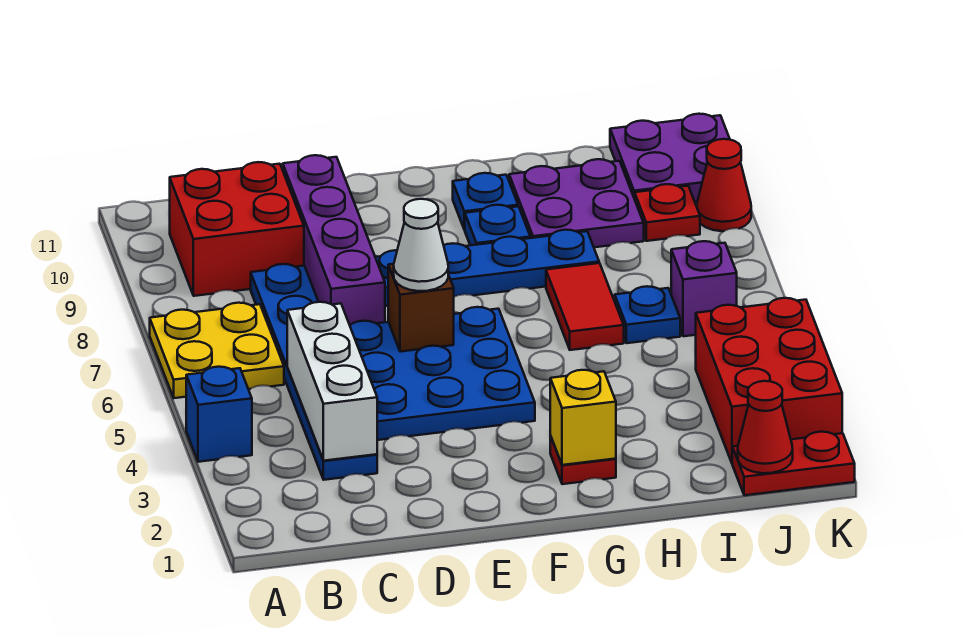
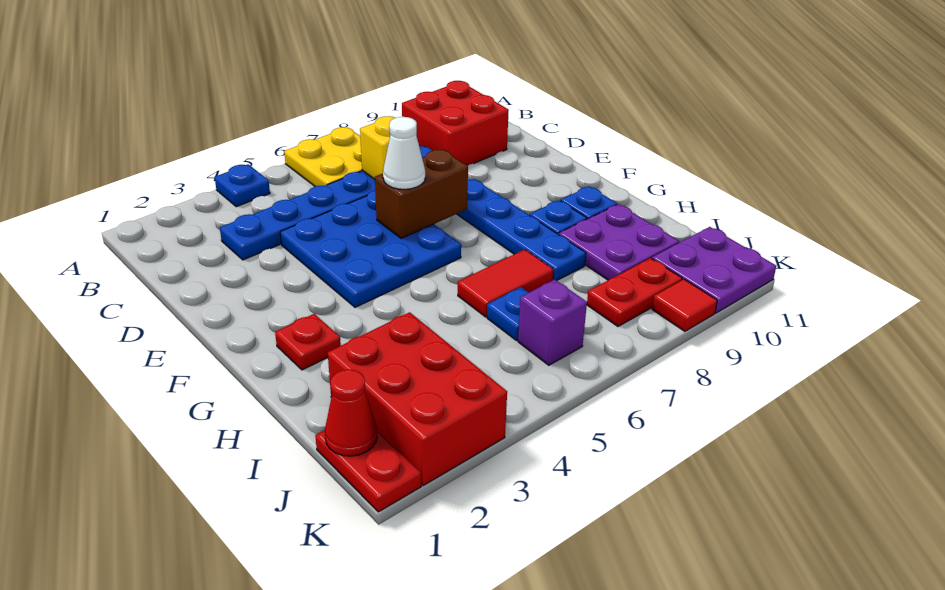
blue brick A4 level 1 -> blue plate A4 level 1
white brick C3:C5 level 2 -> none
purple brick D7:D10 level 1 -> none
brown brick E6 level 2 -> brown brick E6:E7 level 2
yellow brick G2 level 2 -> yellow brick C7 level 2
red brick J2:K4 level 1 -> red brick I2:K3 level 1
red plate J9 level 1 -> red plate J8:J9 level 1
red cone K9 level 1 -> red tile K9 level 1

